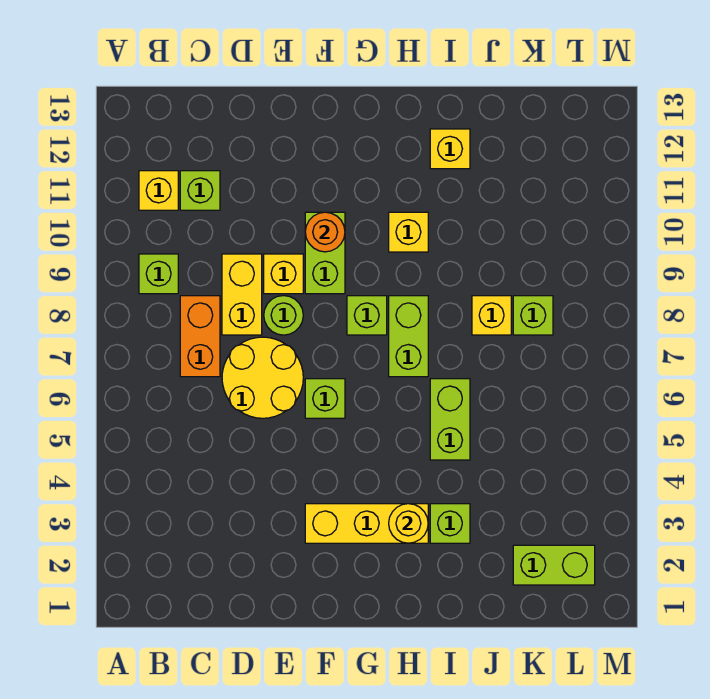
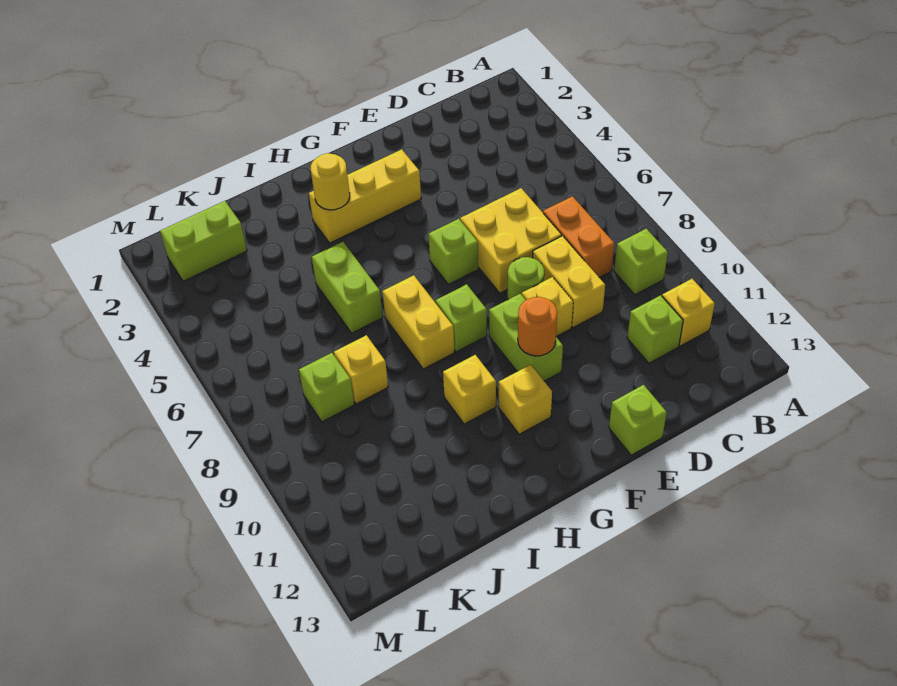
yellow round brick D6:E7 level 1 -> yellow brick D6:E7 level 1
lime brick H7:H8 level 1 -> yellow brick H7:H8 level 1
lime brick I3 level 1 -> lime brick E13 level 1
yellow brick I12 level 1 -> yellow brick G11 level 1

